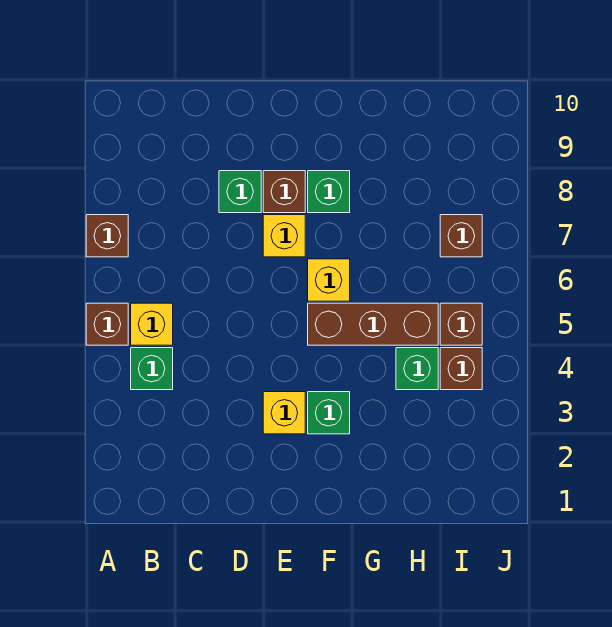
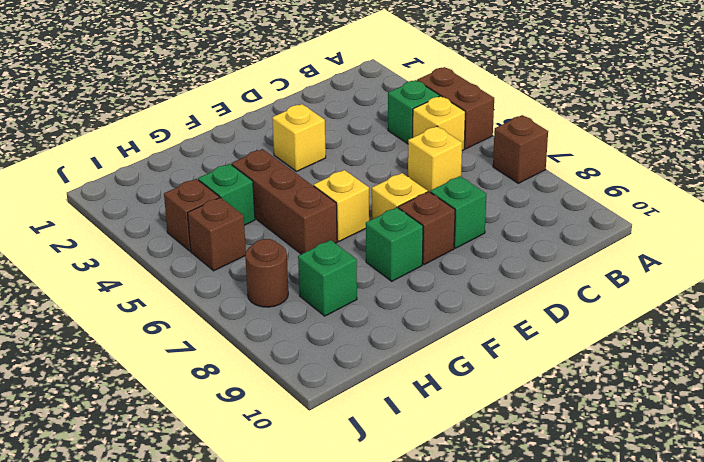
brown brick A5 level 1 -> brown brick A4:A5 level 1
none -> yellow brick C6 level 1
green brick F3 level 1 -> green brick H8 level 1
brown brick F5:H5 level 1 -> brown brick G4:G6 level 1
brown brick I7 level 1 -> brown round brick I7 level 1

